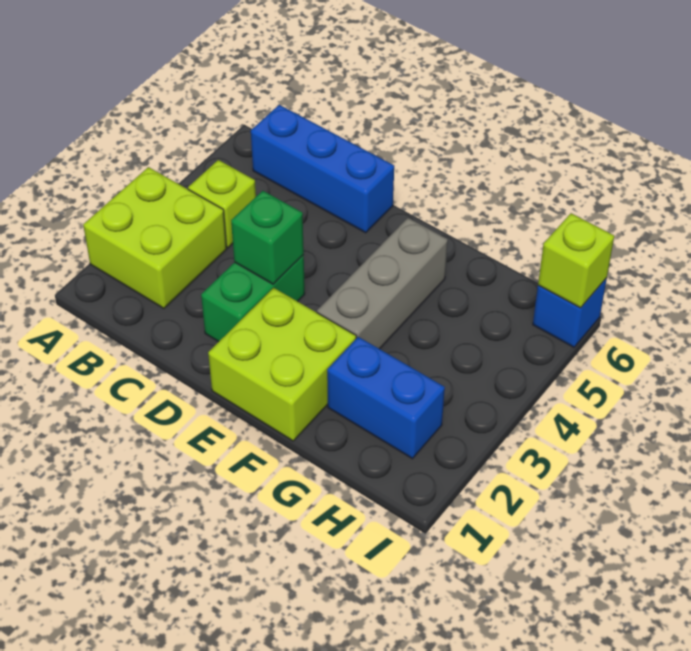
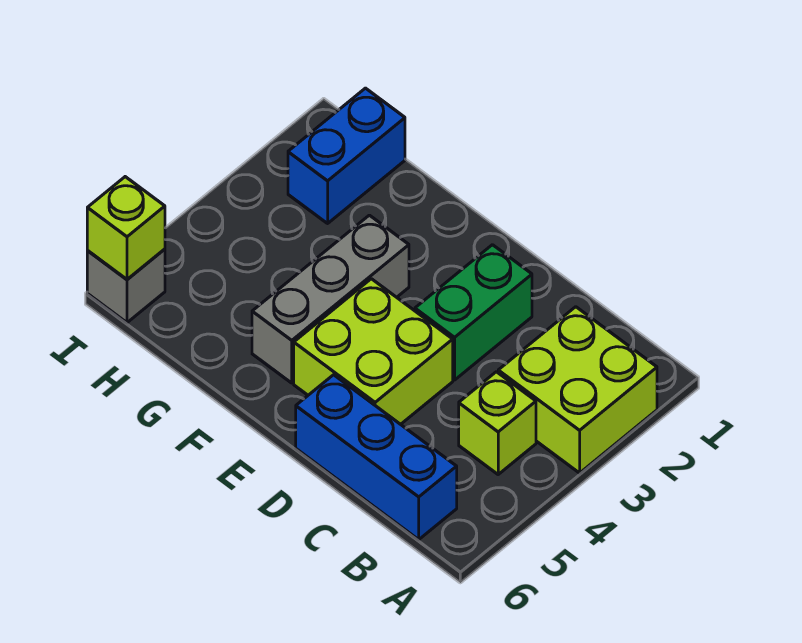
green brick D3 level 2 -> none
lime brick E1:F2 level 1 -> lime brick D4:E5 level 1
blue brick G2:H2 level 1 -> blue brick H1:H2 level 1
blue brick I6 level 1 -> grey brick I6 level 1

